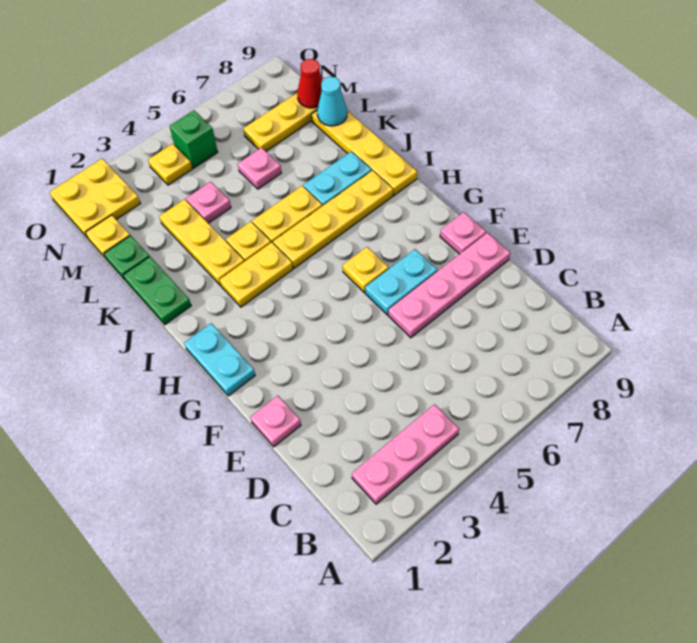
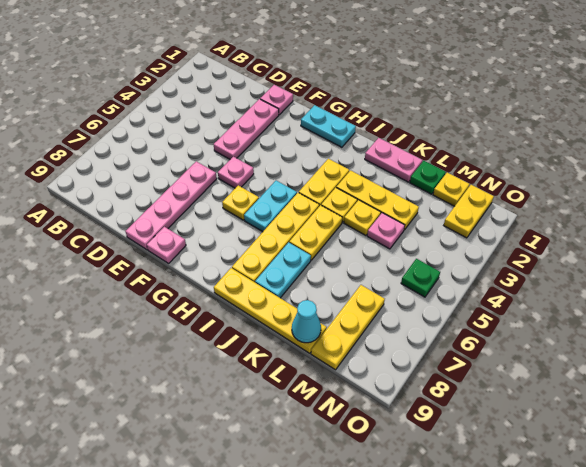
pink plate B2:B4 level 1 -> pink plate E2:E4 level 1
cyan plate F6:F7 level 1 -> cyan plate H5:H6 level 1
green plate J1:K1 level 1 -> pink plate J1:K1 level 1
pink plate L6 level 1 -> pink plate F5 level 1
red cone M9 level 2 -> none
yellow plate N1:O2 level 1 -> yellow plate N1:N2 level 1
yellow plate N4 level 1 -> yellow plate K4 level 1
green brick N5 level 1 -> green plate N5 level 1

